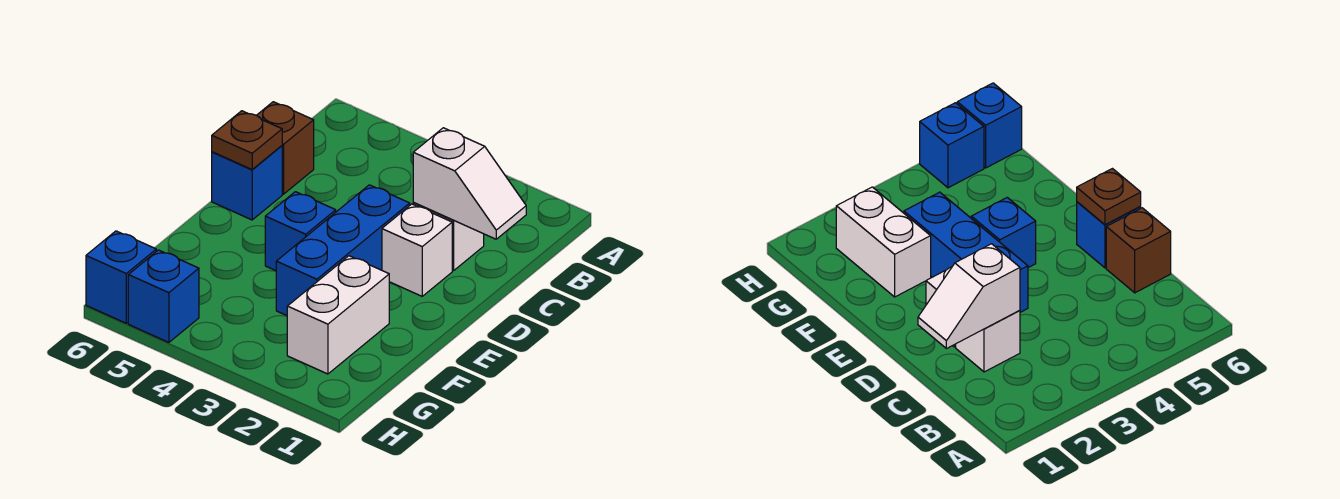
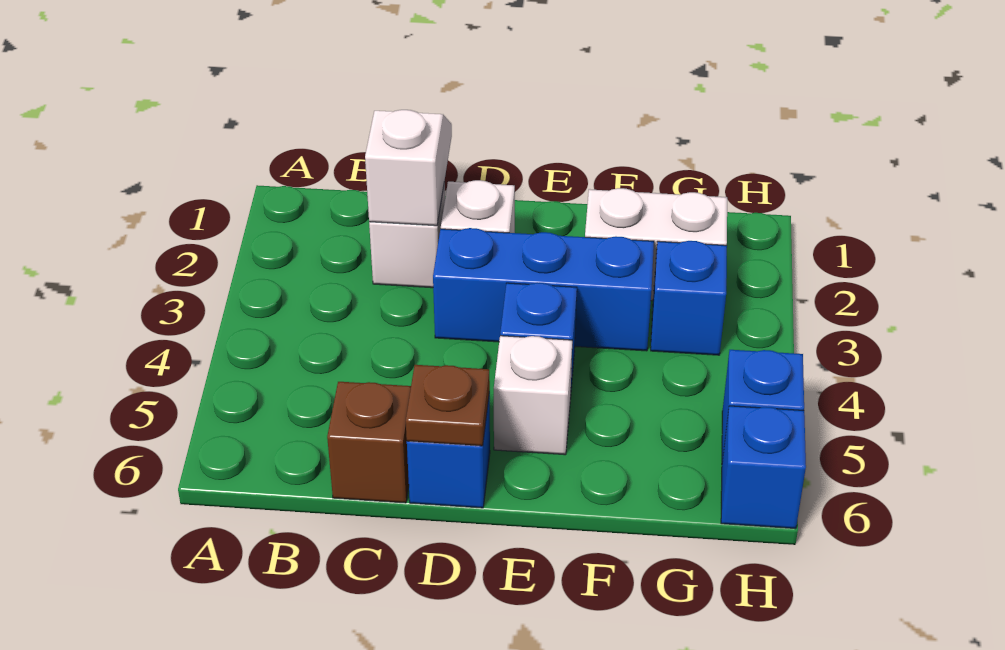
none -> white brick E5 level 1
none -> blue brick G3 level 1

